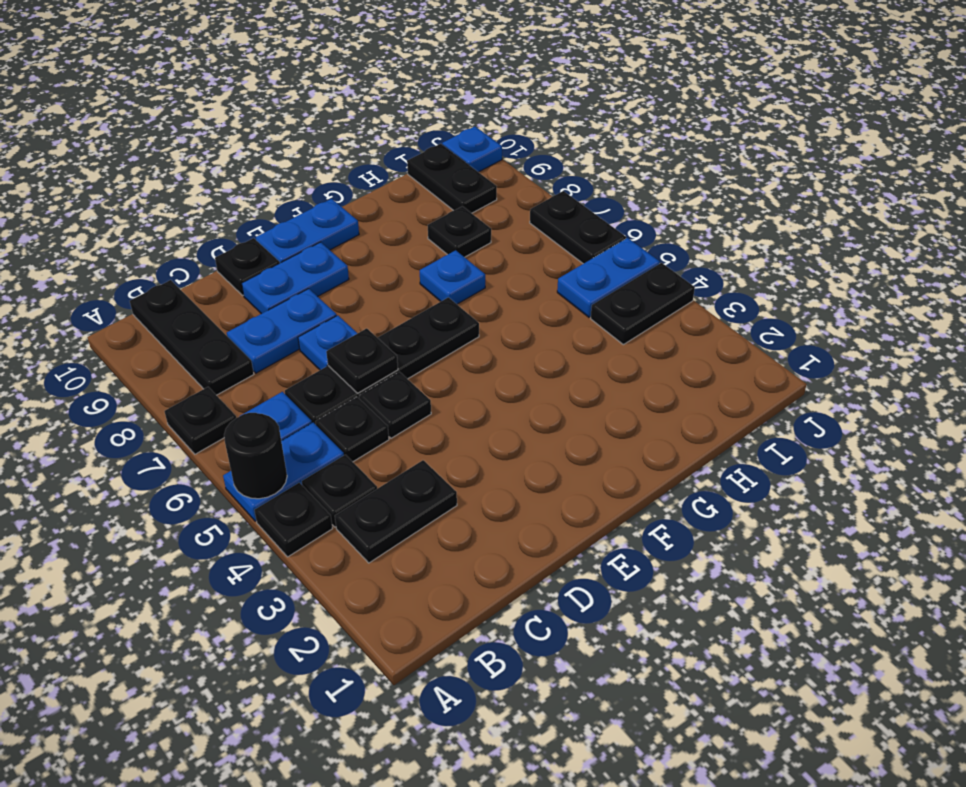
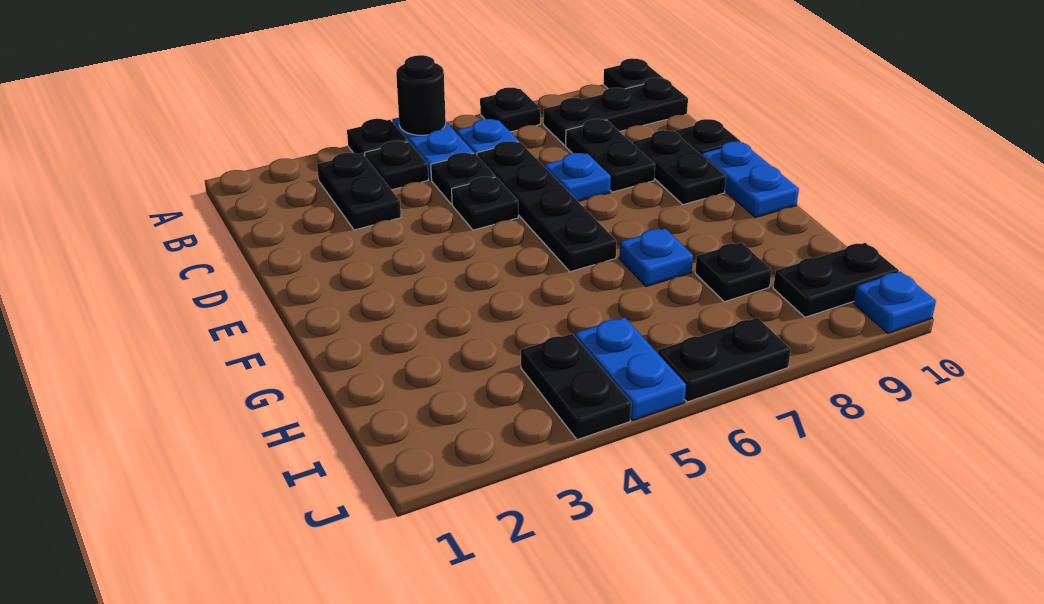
blue plate C8:D8 level 1 -> black plate C8:D8 level 1
black plate D6 level 2 -> black plate A10 level 1
blue plate D9:E9 level 1 -> black plate D9:E9 level 1

